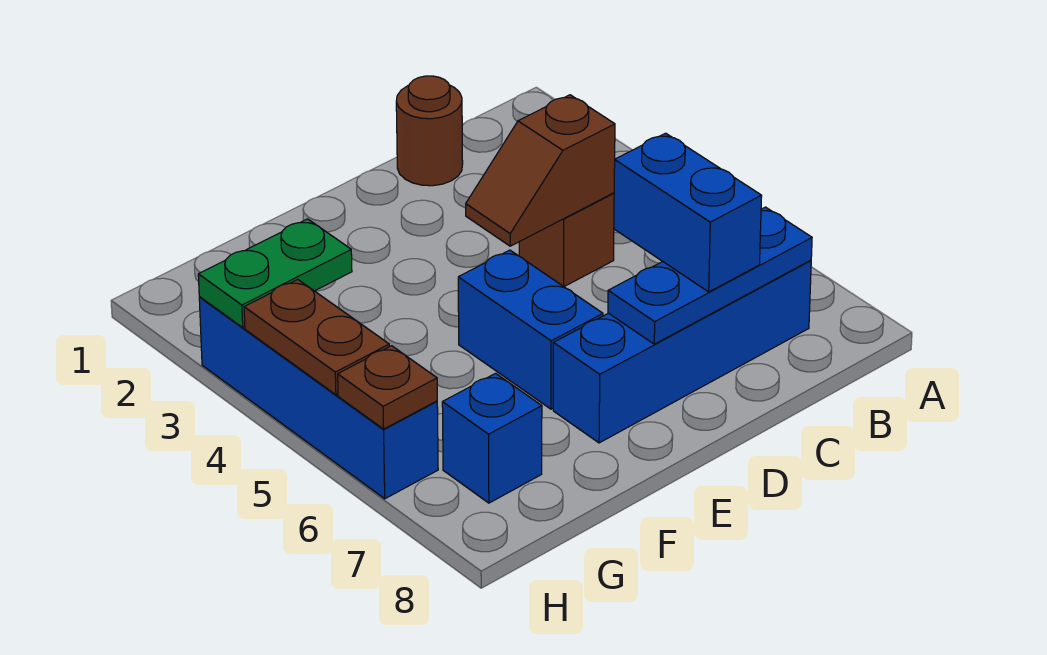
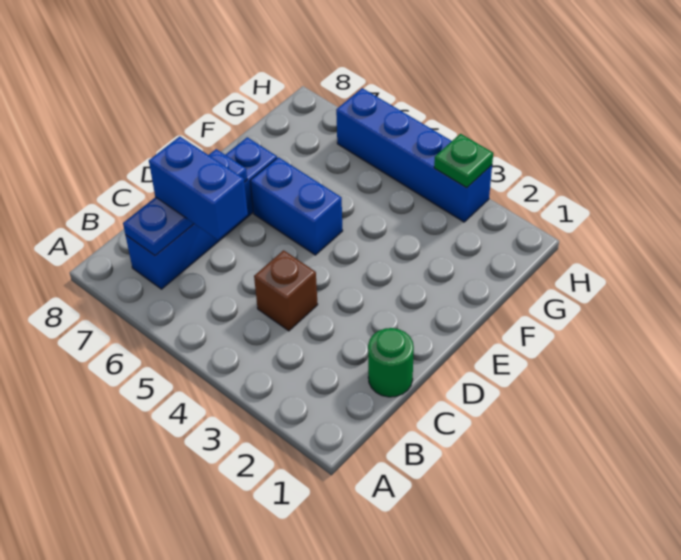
brown round brick C1 level 1 -> green round brick C1 level 1
brown slope C4:D4 level 2 top C -> none
green plate G3:H3 level 2 -> green plate H3 level 2
blue brick G7 level 1 -> none
brown plate H4:H5 level 2 -> none
brown plate H6 level 2 -> none

